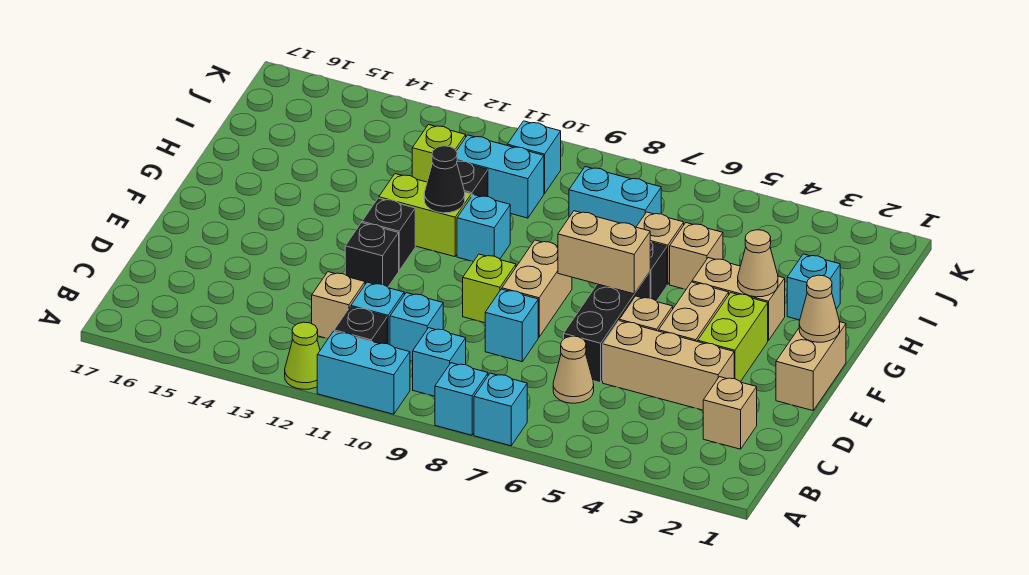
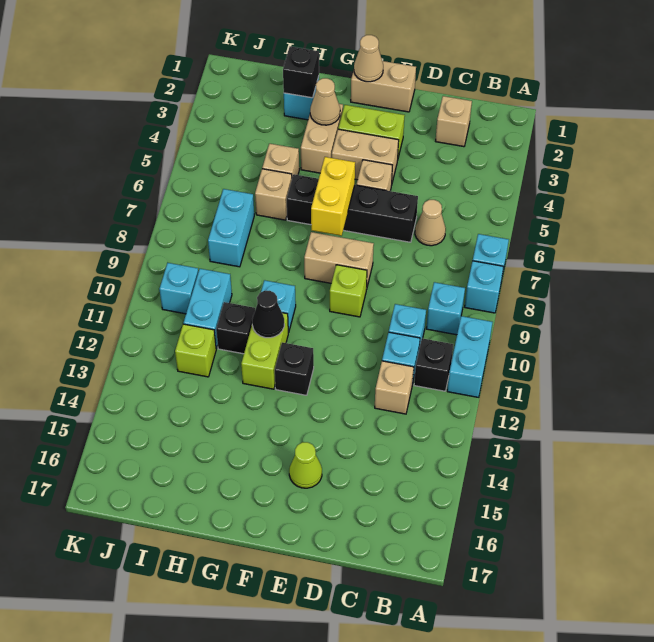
lime cone A12 level 1 -> lime cone E15 level 1
tan brick D3:D5 level 1 -> none
cyan brick D8 level 1 -> none
black brick E12 level 1 -> black brick H2 level 2
tan brick F6:F7 level 2 -> yellow brick F6:F7 level 2

